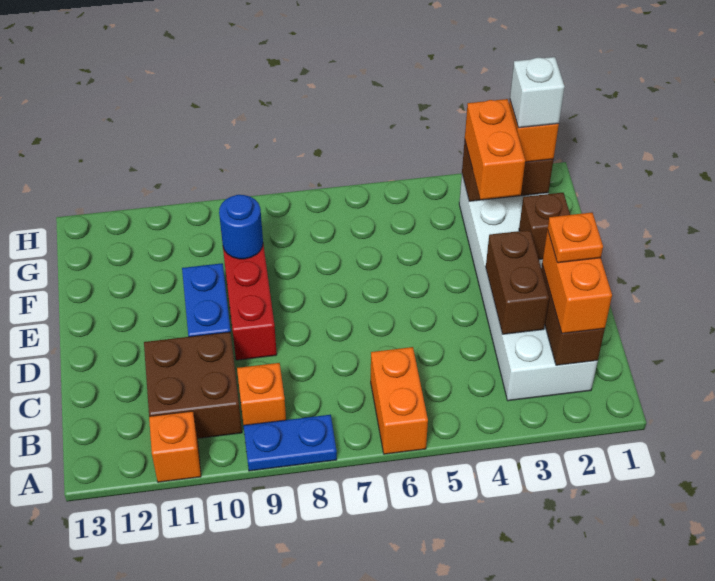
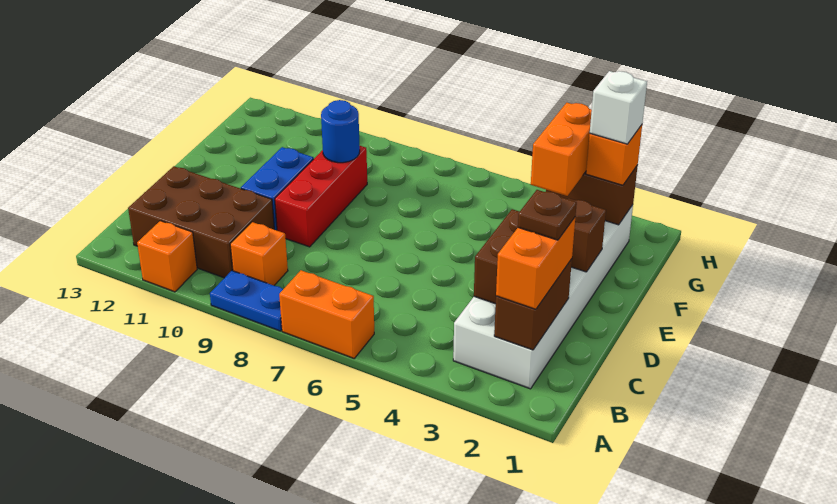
orange brick A6:B6 level 1 -> orange brick A6:A7 level 1
brown brick B10:C11 level 1 -> brown brick B10:C12 level 1
orange plate C2 level 4 -> brown plate C2 level 4

